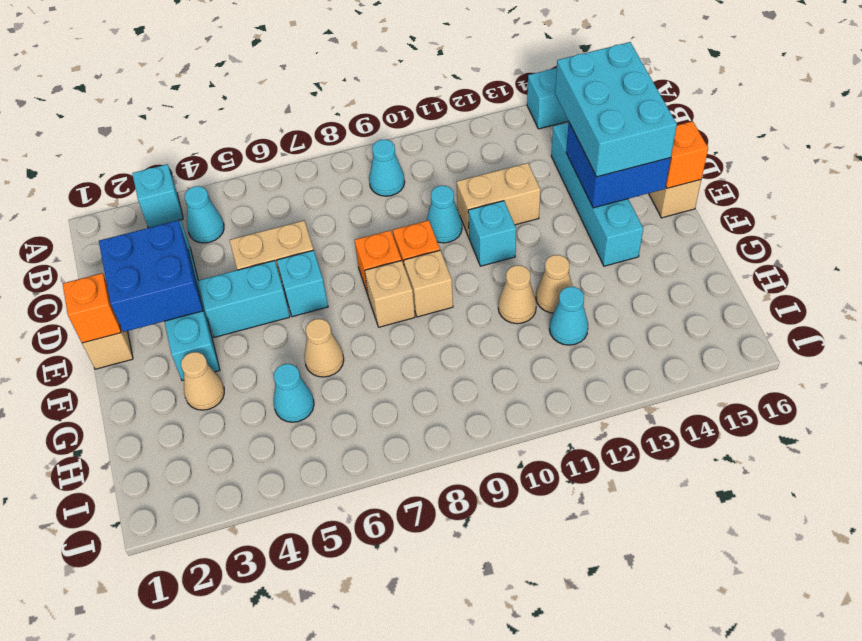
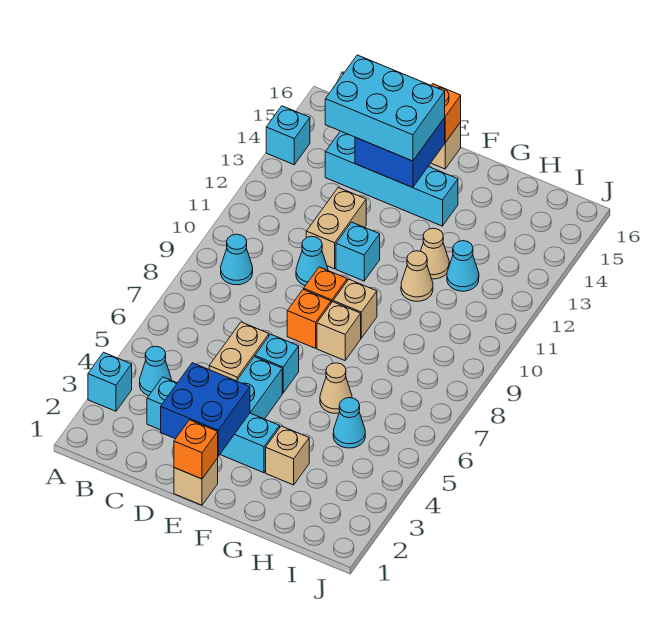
tan cone G3 level 1 -> tan brick G3 level 1

